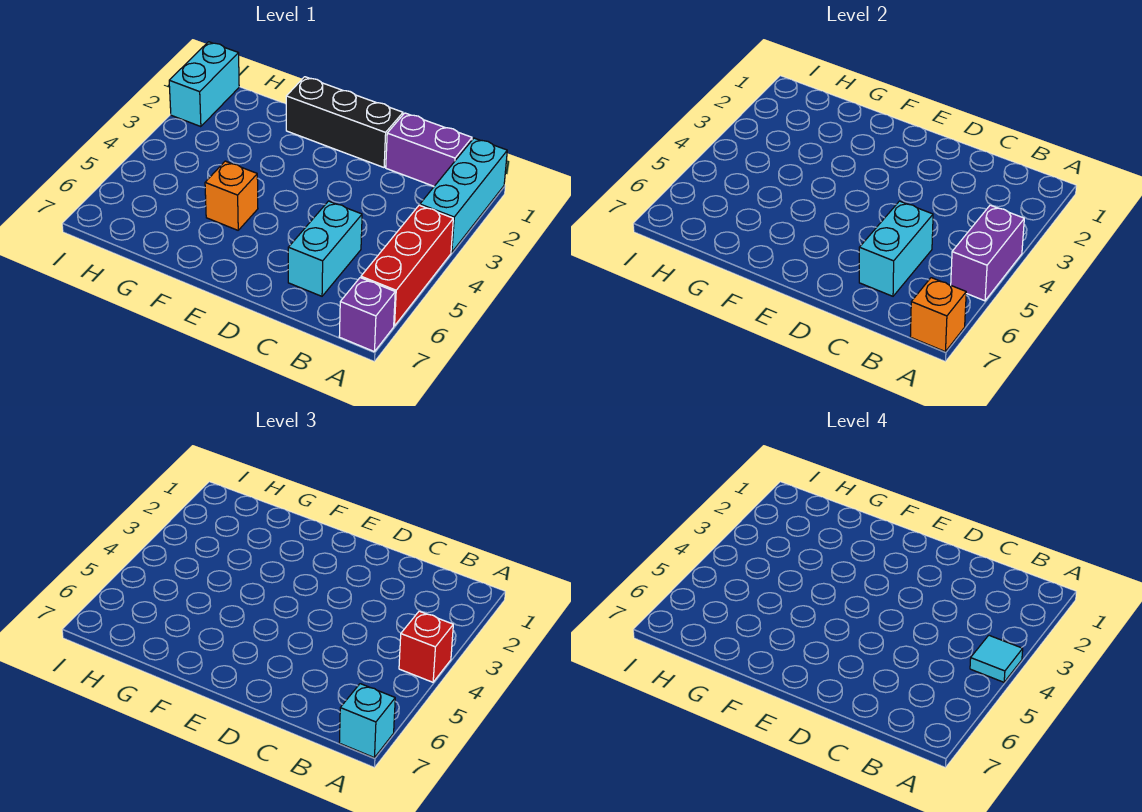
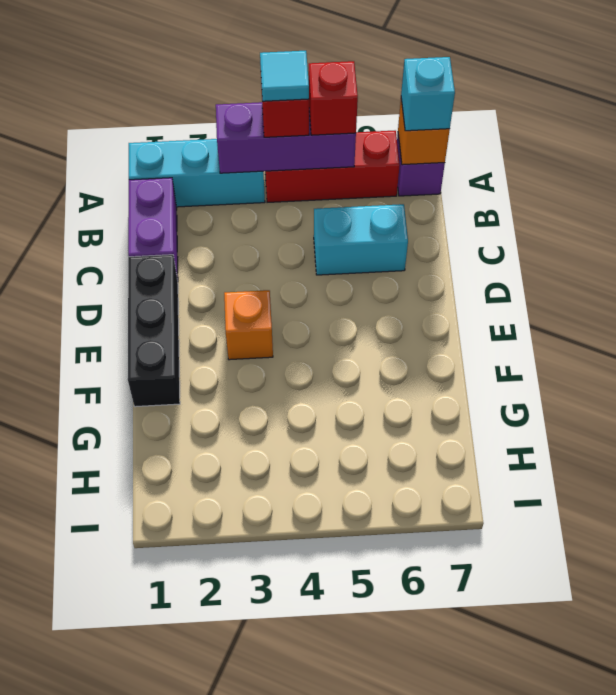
purple brick A4:A5 level 2 -> purple brick A3:A5 level 2
none -> red brick A5 level 3
cyan brick C5:C6 level 2 -> none
orange brick F5 level 1 -> orange brick E3 level 1
cyan brick I1:I2 level 1 -> none

